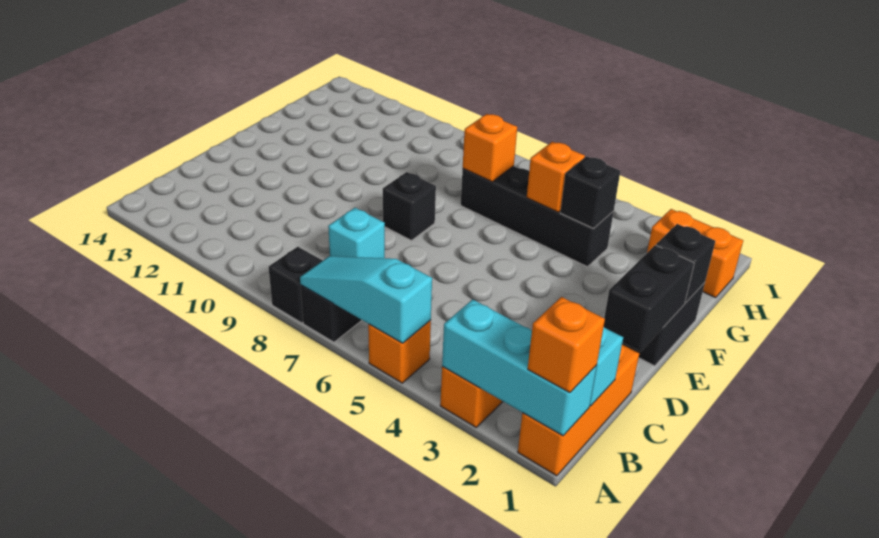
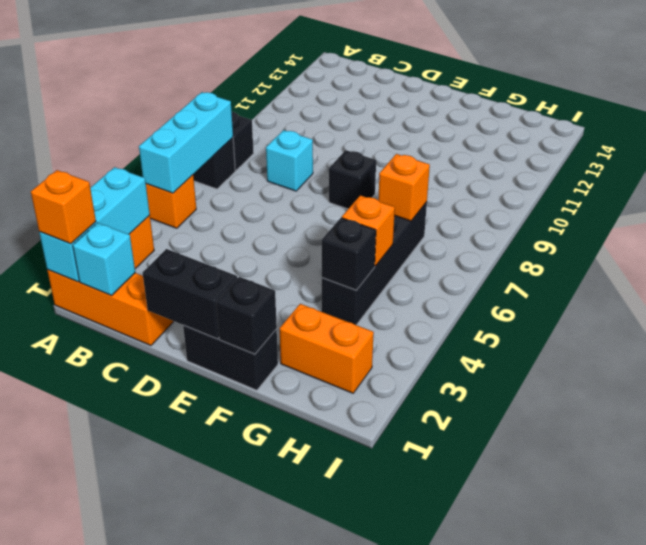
cyan slope A5:A7 level 2 top 5 -> cyan brick A5:A7 level 2
orange brick H1:H2 level 1 -> orange brick G2:H2 level 1

